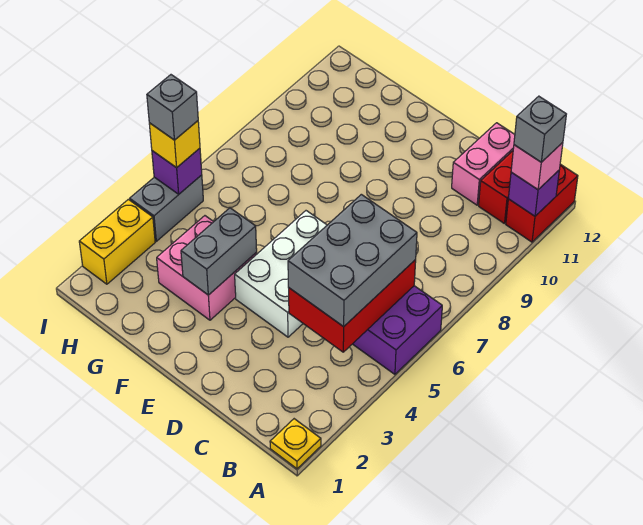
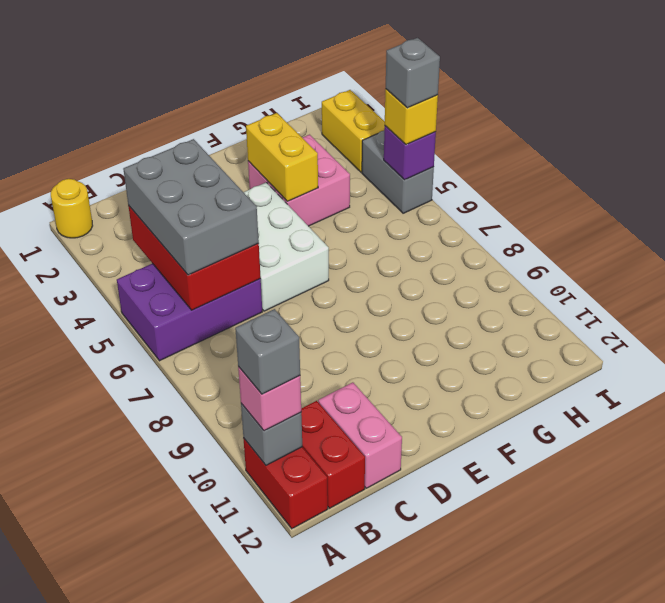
yellow plate A1 level 1 -> yellow round brick A1 level 1
purple brick A11 level 2 -> grey brick A11 level 2
grey brick F3:F4 level 2 -> yellow brick F3:F4 level 2

